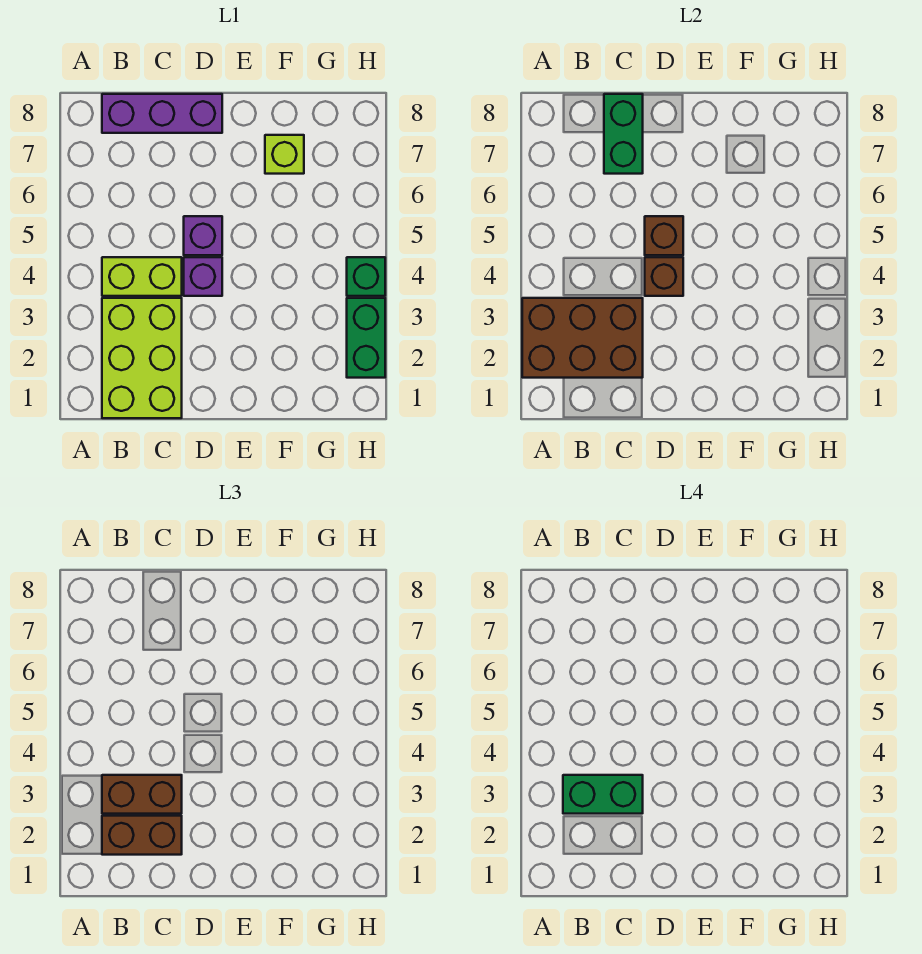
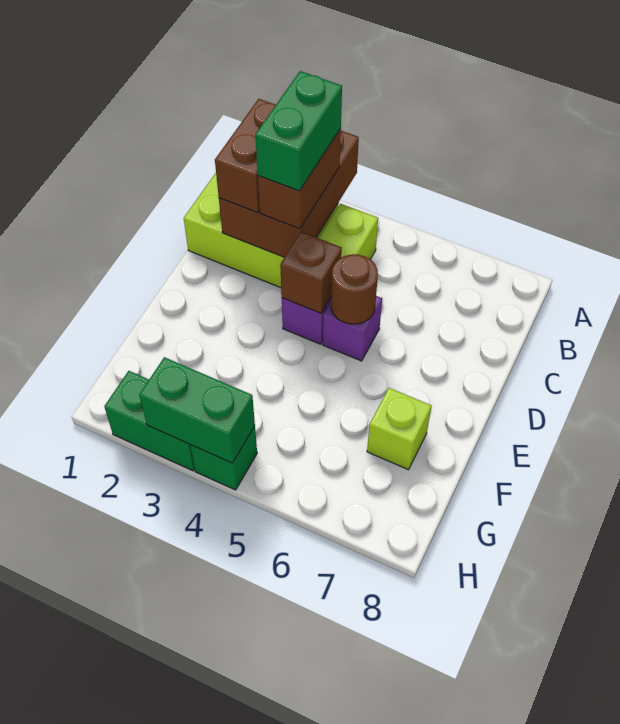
purple brick B8:D8 level 1 -> none
green brick C7:C8 level 2 -> green brick H3:H4 level 2
brown brick D5 level 2 -> brown round brick D5 level 2

